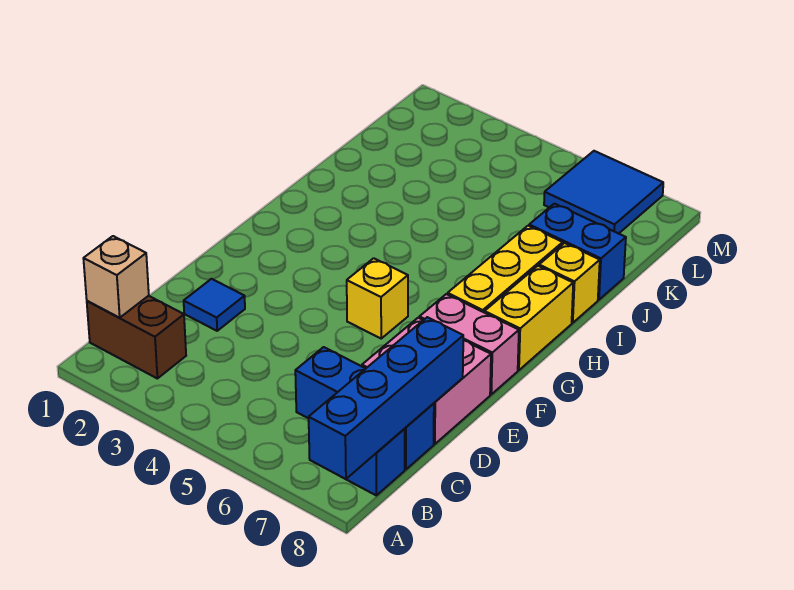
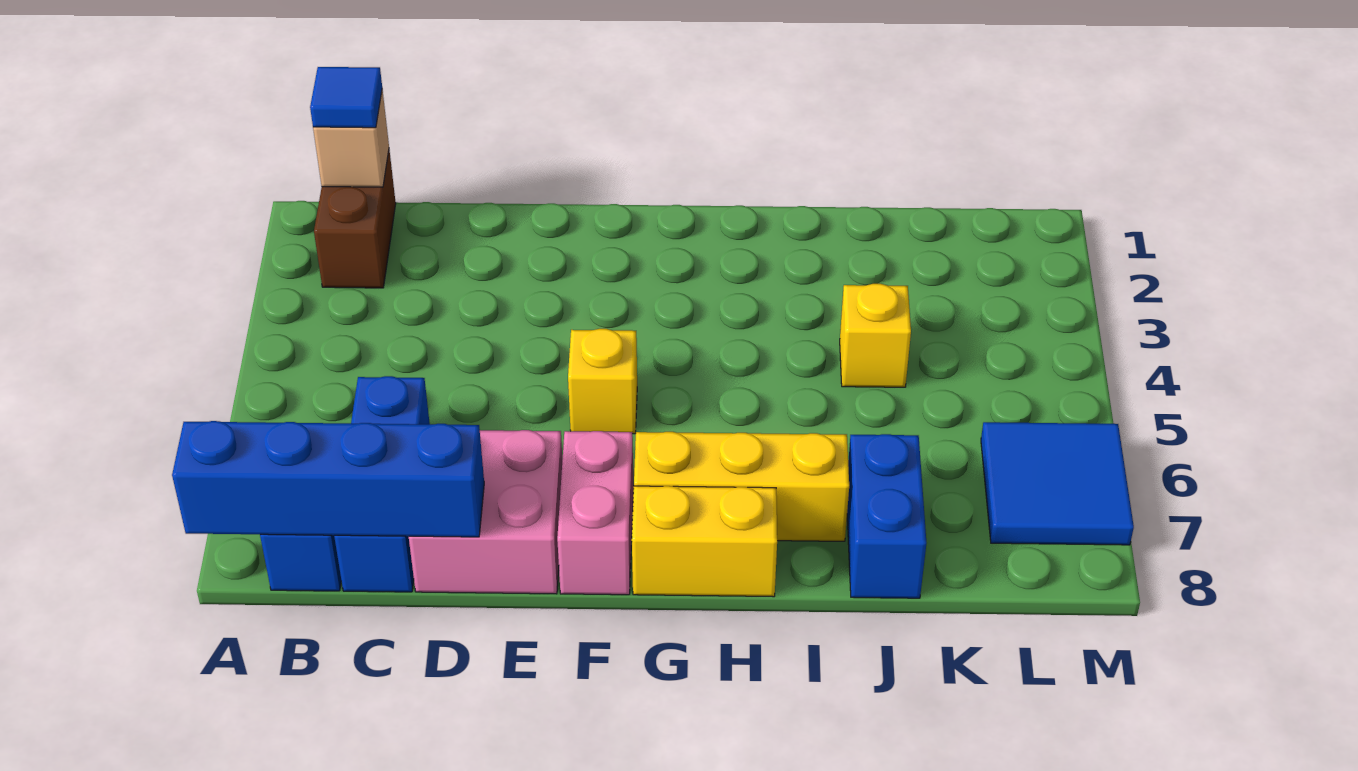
blue tile D2 level 1 -> blue tile B1 level 3
yellow brick I8 level 1 -> yellow brick J4 level 1

